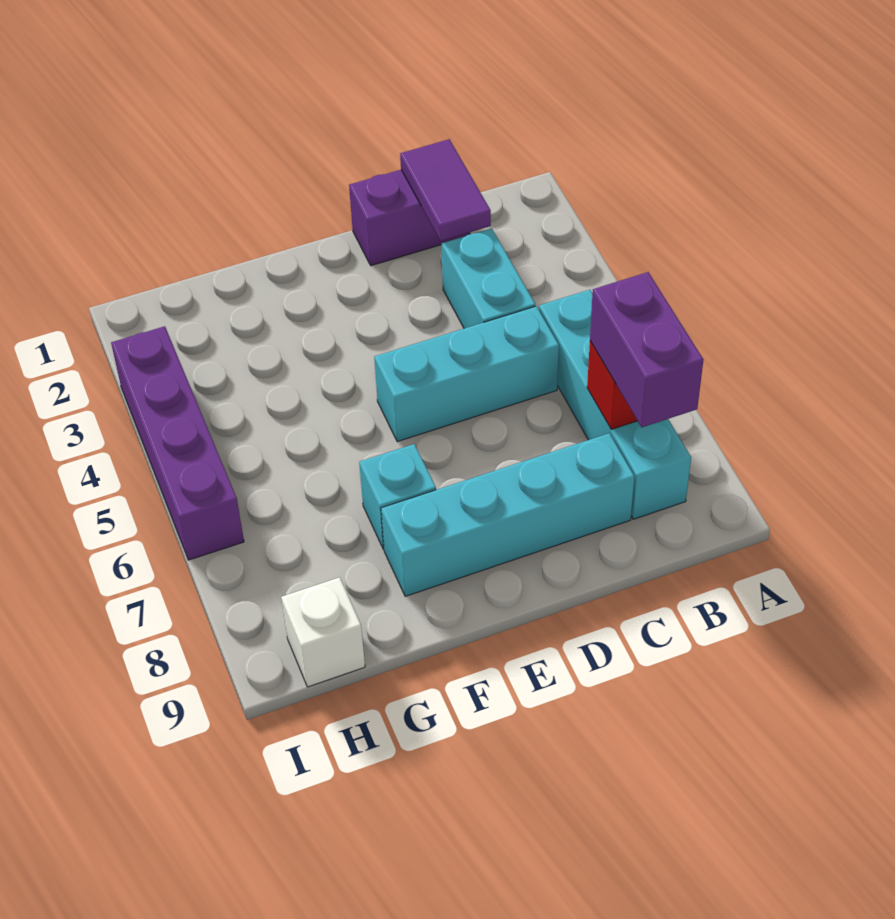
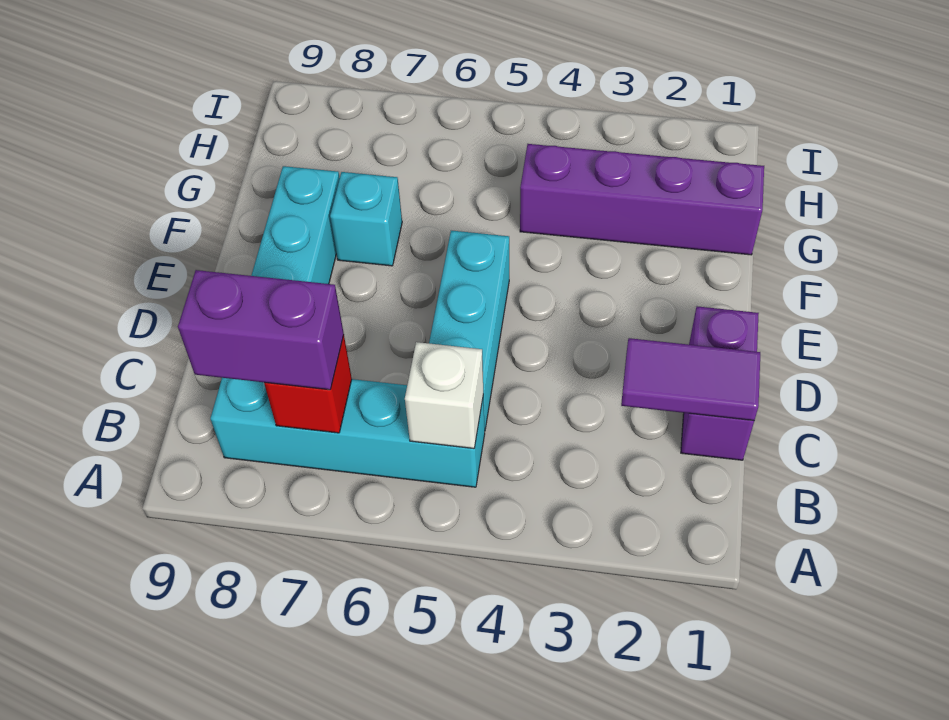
cyan brick C3:C4 level 1 -> none
white brick H9 level 1 -> white brick B5 level 2
purple brick I3:I6 level 1 -> purple brick G1:G4 level 1

